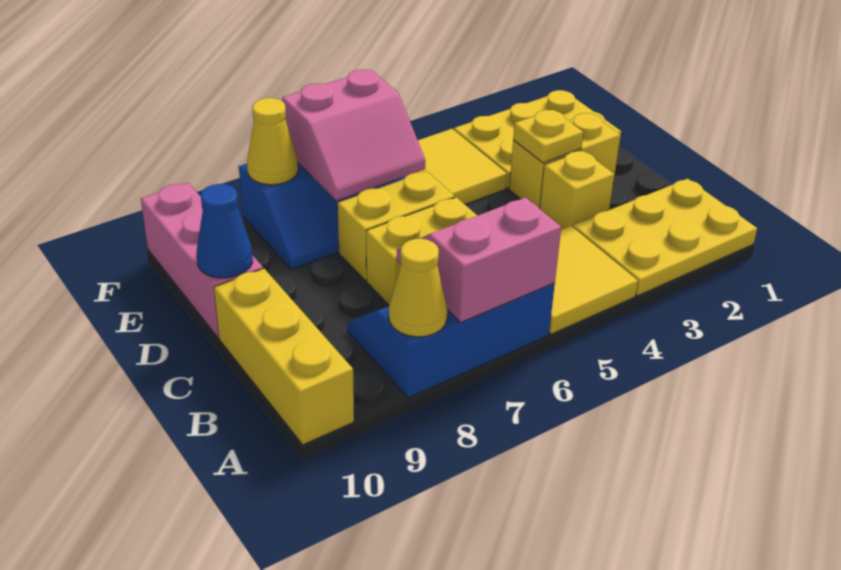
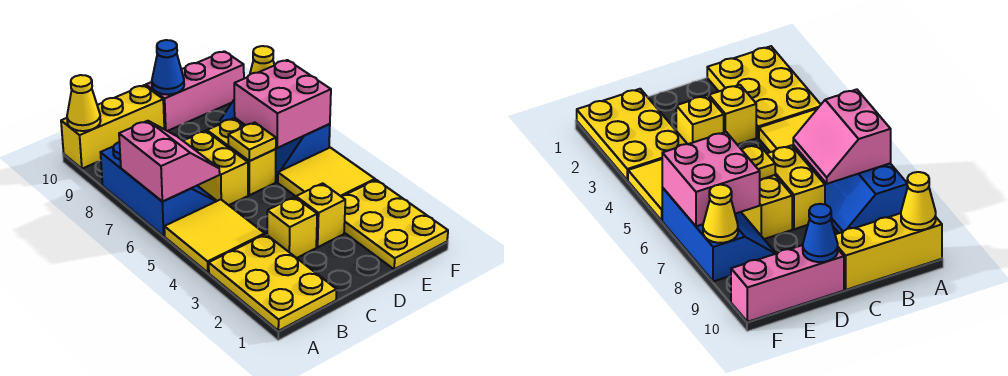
yellow cone A8 level 2 -> yellow cone A10 level 2
yellow brick D2:D3 level 1 -> yellow brick D3 level 1
yellow plate D3 level 2 -> yellow plate D6 level 2
pink slope E6:F7 level 2 top F -> pink brick E6:F7 level 2

